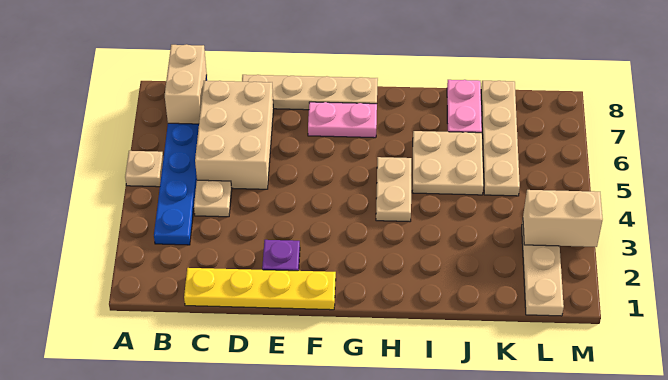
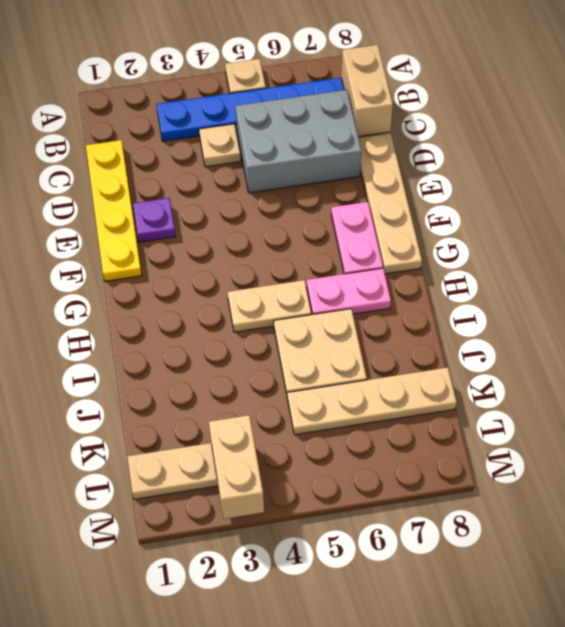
tan brick B7:B8 level 2 -> tan brick B8:C8 level 2
tan brick C5:D7 level 1 -> grey brick C5:D7 level 1
pink plate J7:J8 level 1 -> pink plate H6:H7 level 1

